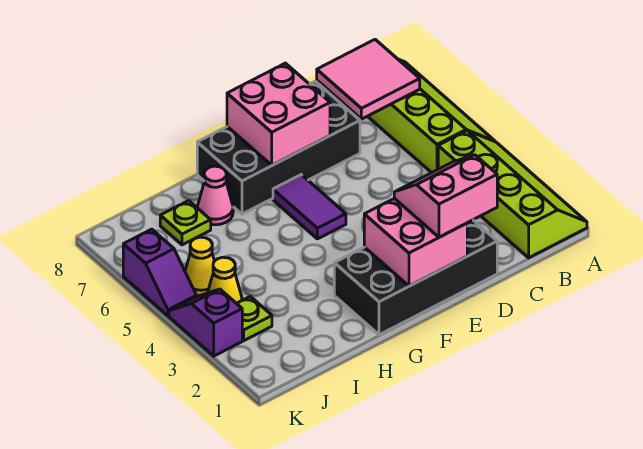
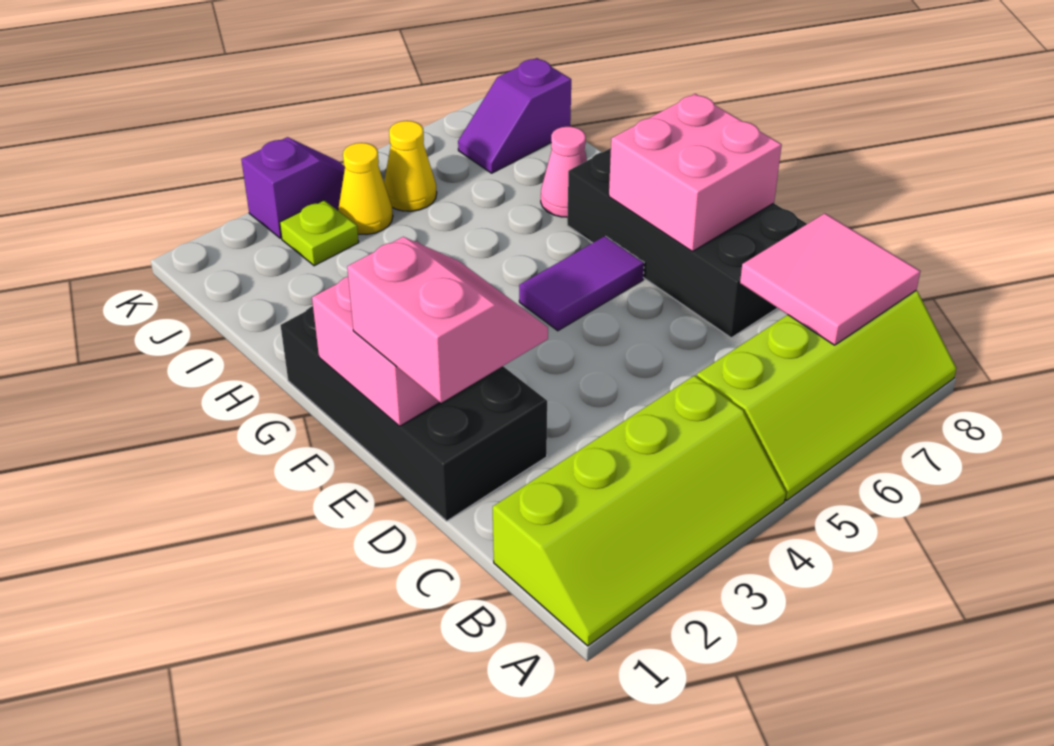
lime plate I7 level 1 -> none
purple slope K5:K6 level 1 top 6 -> purple slope J7:J8 level 1 top 8

